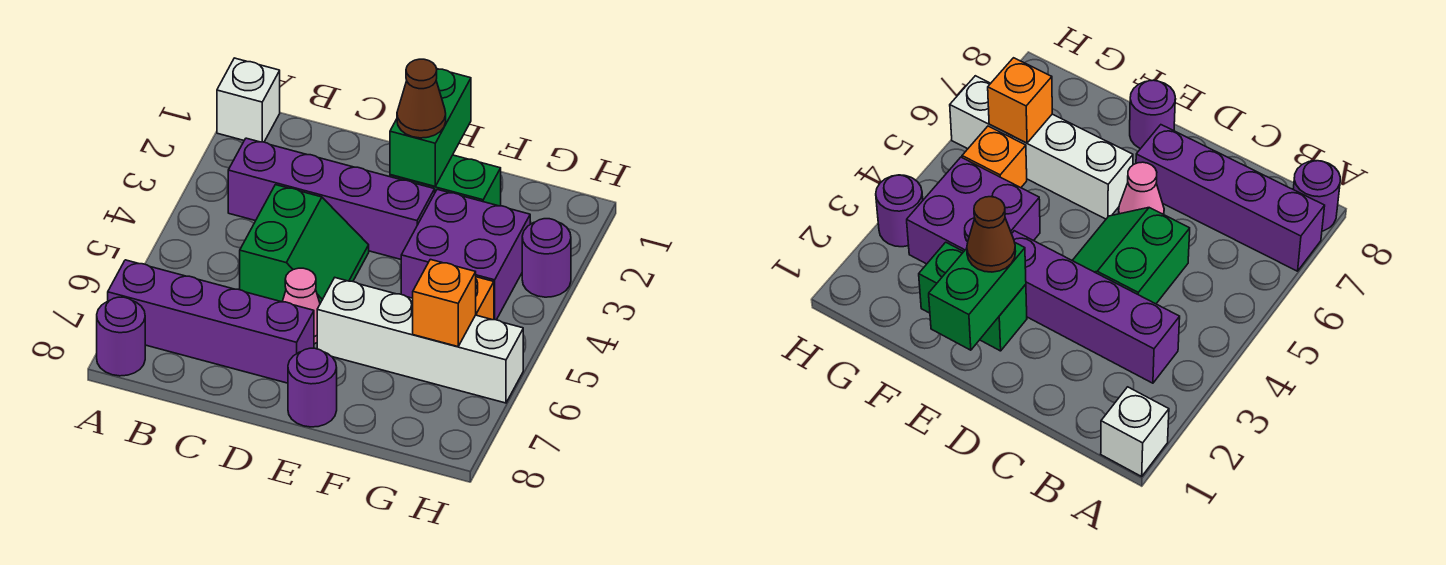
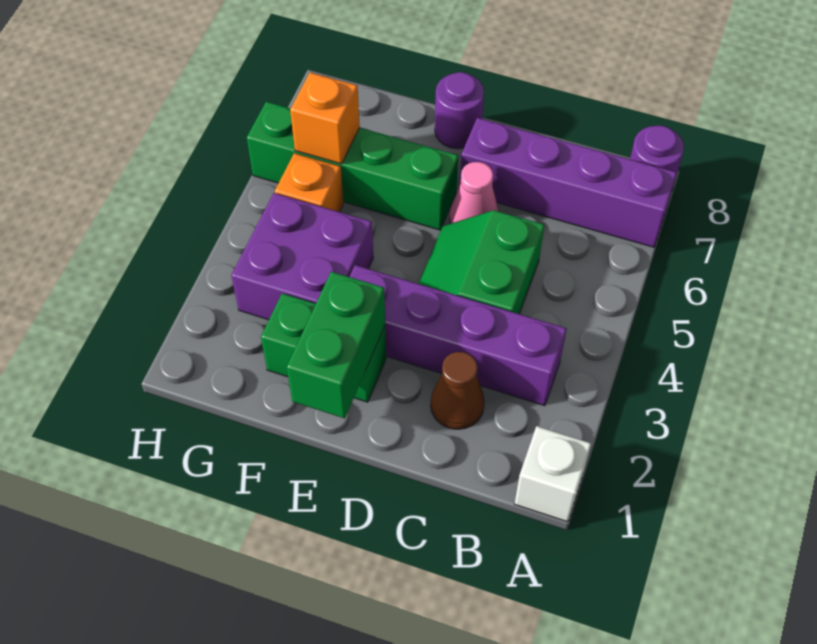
brown cone E2 level 3 -> brown cone C2 level 1
white brick E6:H6 level 1 -> green brick E6:H6 level 1
purple round brick H3 level 1 -> none

